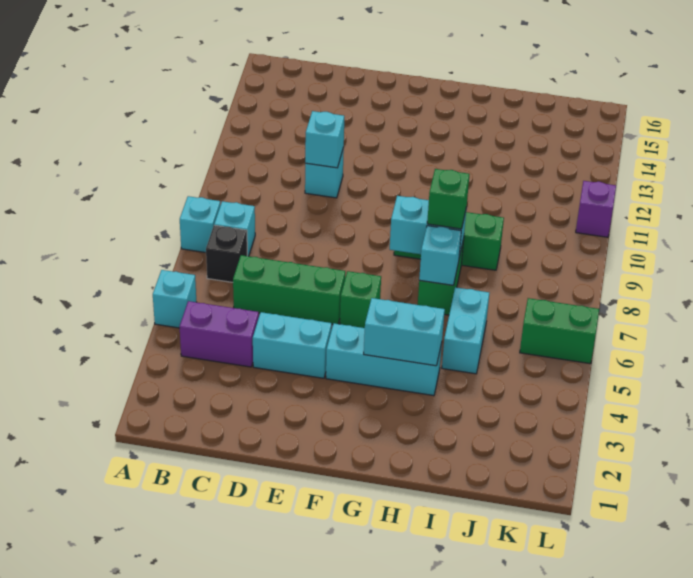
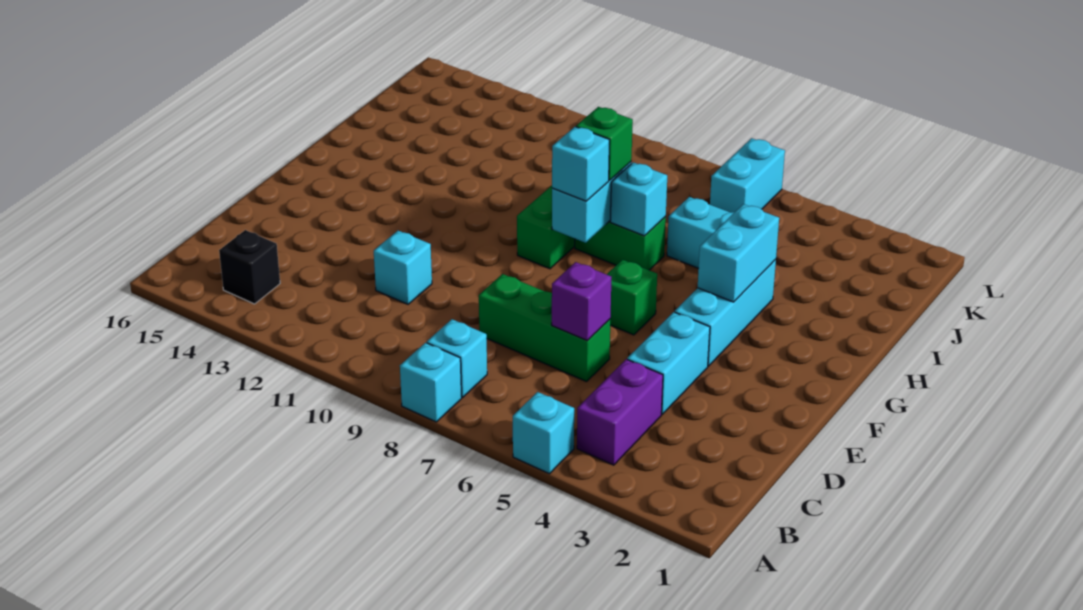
black brick B7 level 1 -> black brick B14 level 1
green brick C6:E6 level 1 -> green brick D6:D8 level 1
cyan brick D11 level 2 -> cyan brick G8 level 3
green brick K6:L6 level 1 -> cyan brick K6:L6 level 1
purple brick L11 level 1 -> purple brick D6 level 2

